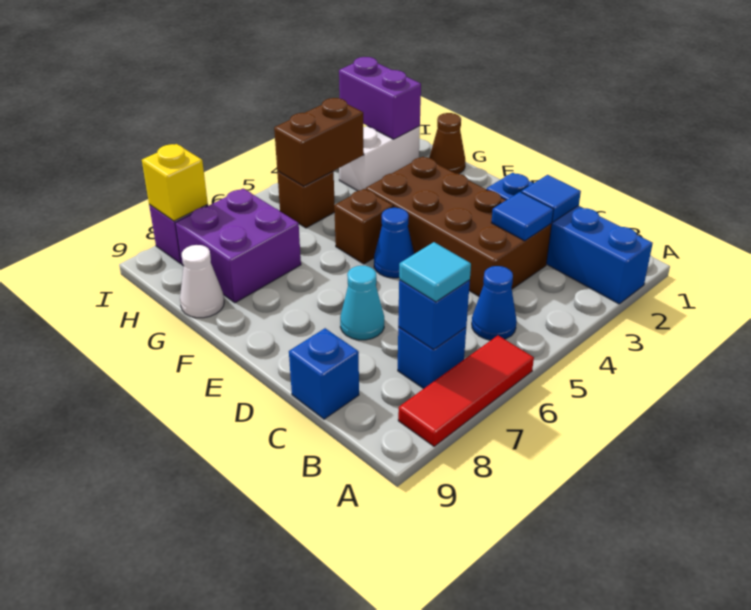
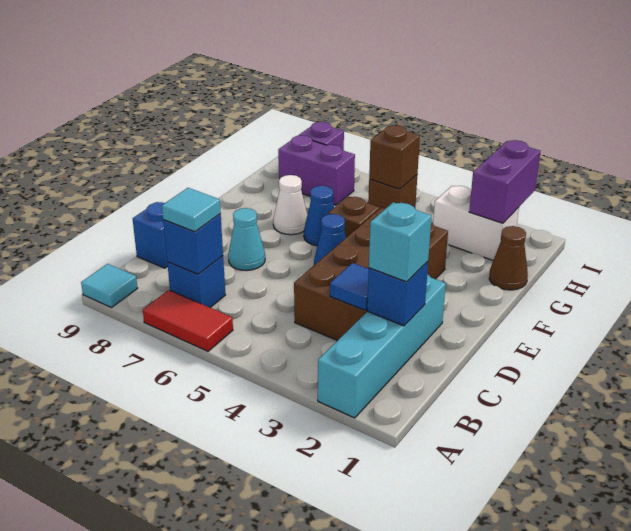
blue brick A2:D2 level 1 -> cyan brick A2:D2 level 1
red tile A6:A8 level 1 -> red tile A6:A7 level 1
none -> cyan tile A9 level 1
blue cone B5 level 1 -> blue cone F6 level 1
blue tile C2 level 2 -> blue brick C2 level 2
none -> cyan brick C2 level 3
purple brick G7:H8 level 1 -> purple brick H7:H8 level 1
white cone G9 level 1 -> white cone F7 level 1
brown brick H4:H5 level 2 -> brown brick H5 level 2
yellow brick I8 level 2 -> none

